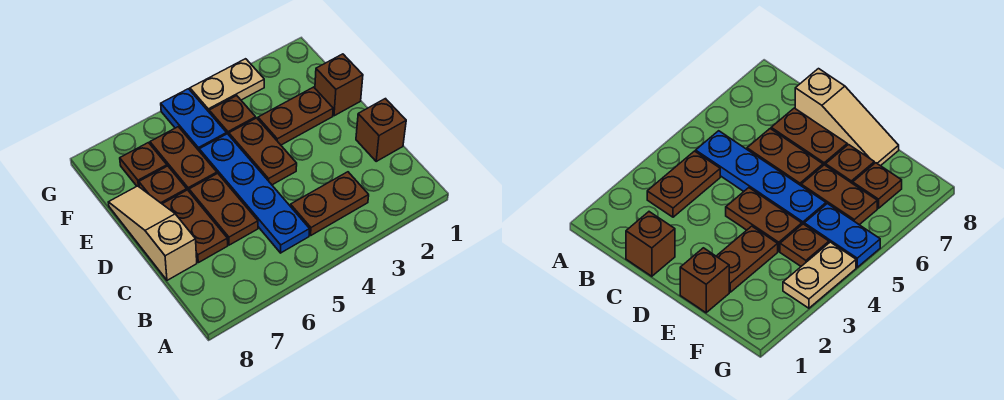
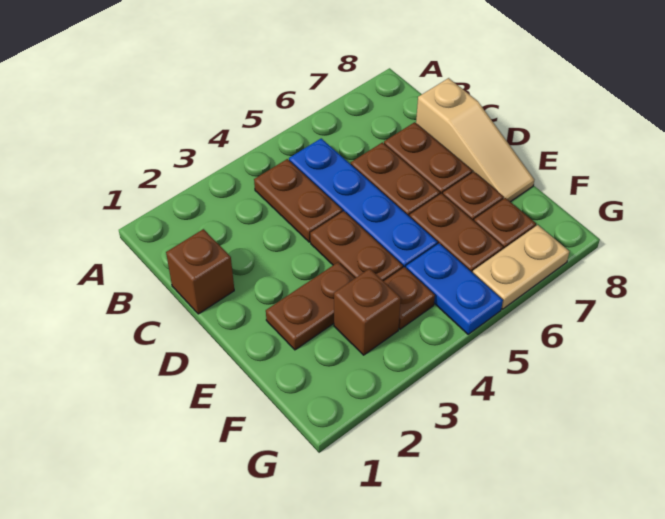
brown plate B3:B4 level 1 -> brown plate B4:C4 level 1
brown brick E1 level 1 -> brown brick F3 level 1
tan plate G3:G4 level 1 -> tan plate G6:G7 level 1

